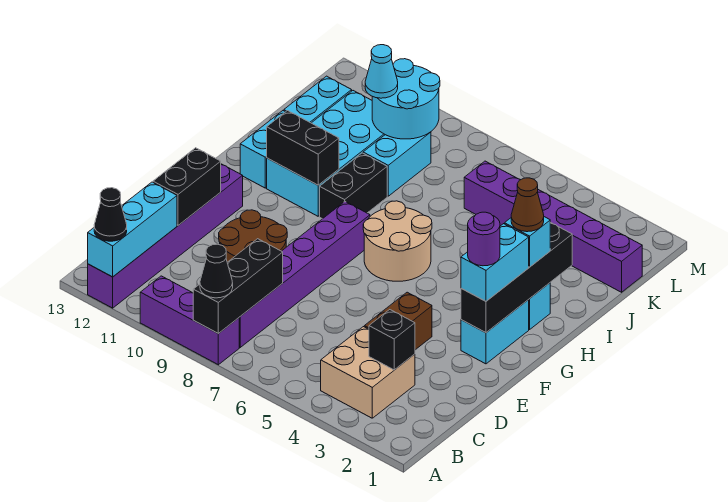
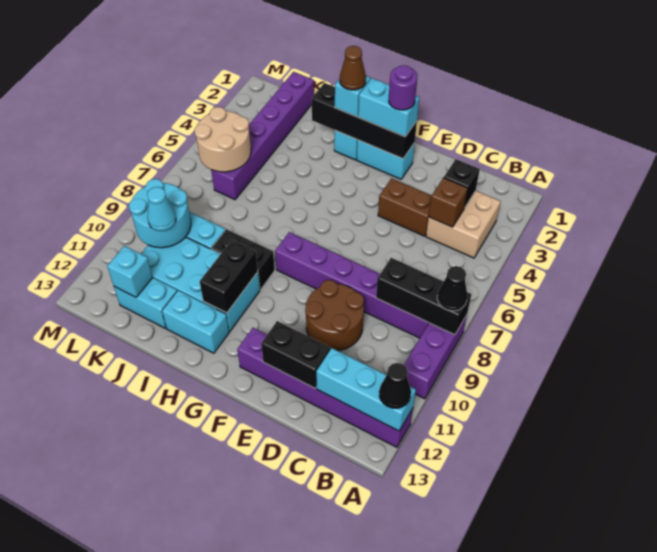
none -> brown brick C4 level 2
tan round brick G6:H7 level 1 -> tan round brick K5:L6 level 2
none -> cyan brick K12 level 2

